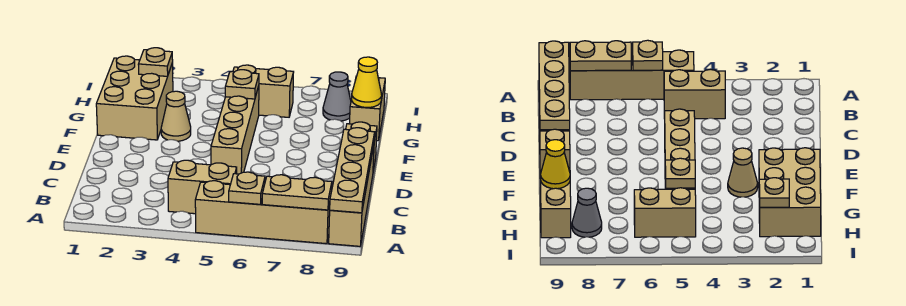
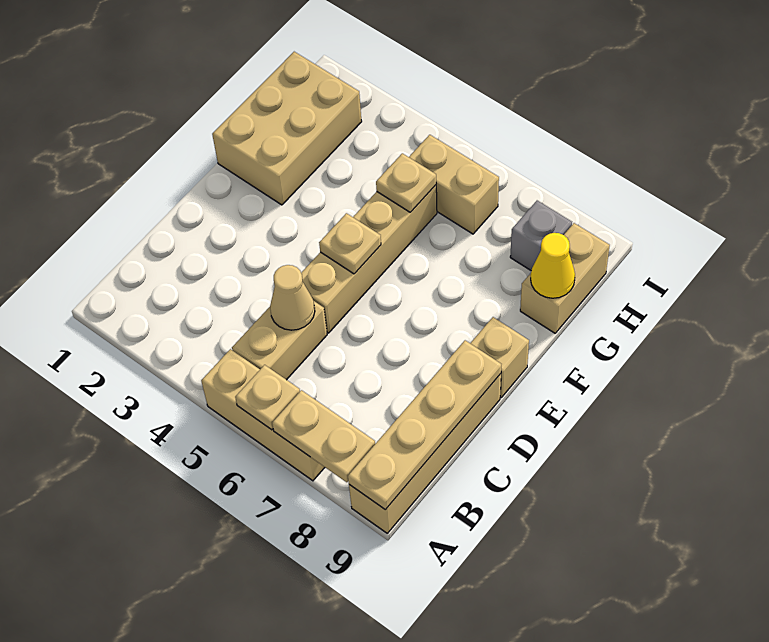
tan brick A5:A8 level 1 -> tan brick A5:A7 level 1
tan brick B4:B5 level 1 -> tan brick B5:C5 level 1
tan cone F3 level 1 -> tan cone C5 level 2
tan plate H2 level 2 -> tan plate E5 level 2
grey cone H8 level 1 -> grey brick H8 level 1

